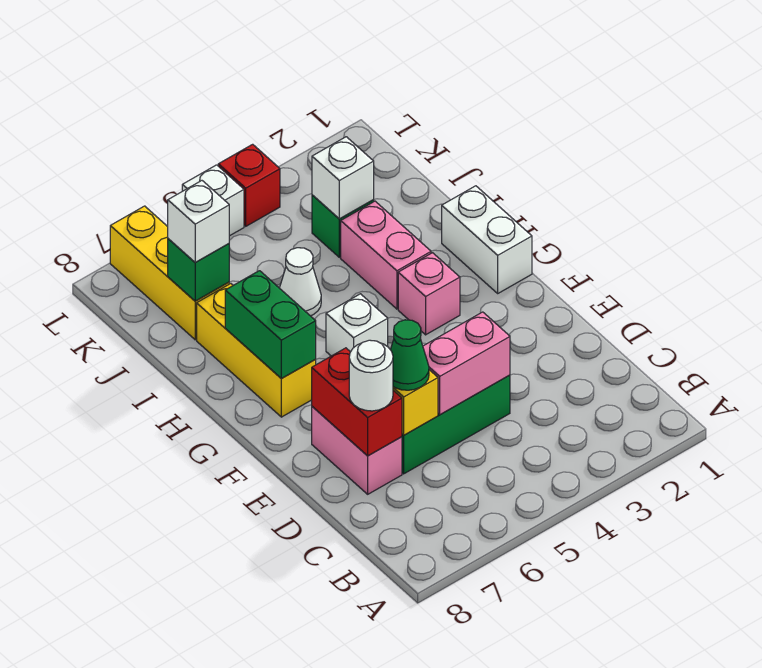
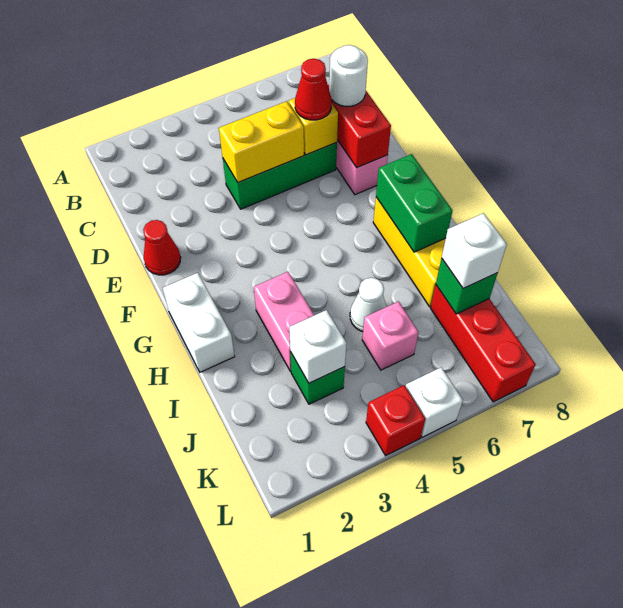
pink brick D4:D5 level 2 -> yellow brick D4:D5 level 2
green cone D6 level 3 -> red cone D6 level 3
none -> red cone E1 level 1
pink brick G3 level 1 -> pink brick J5 level 1
white brick G5 level 1 -> none
yellow brick J7:L7 level 1 -> red brick J7:L7 level 1

